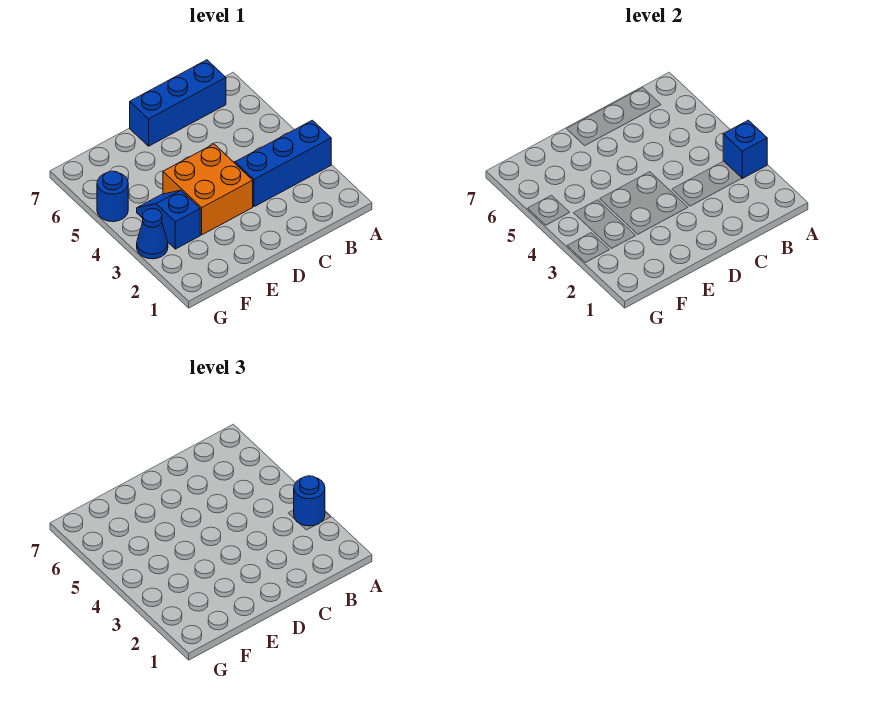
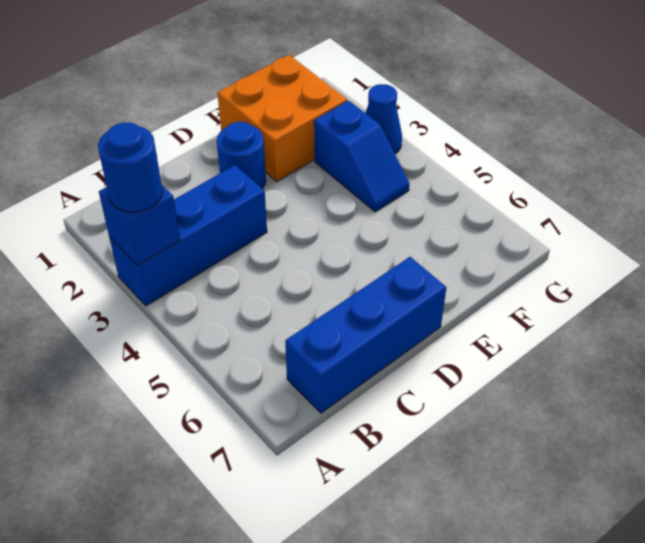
orange brick D3:E4 level 1 -> orange brick E1:F2 level 1
blue round brick G5 level 1 -> blue round brick D2 level 1

